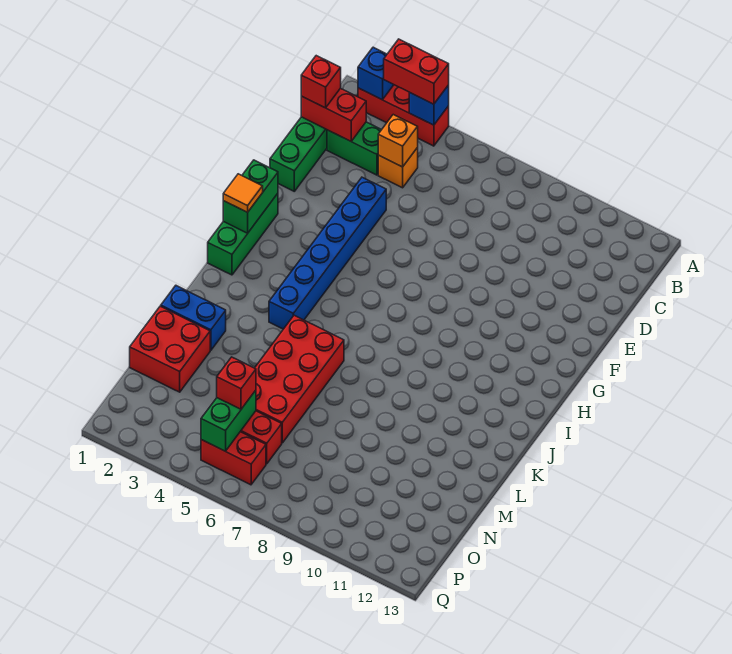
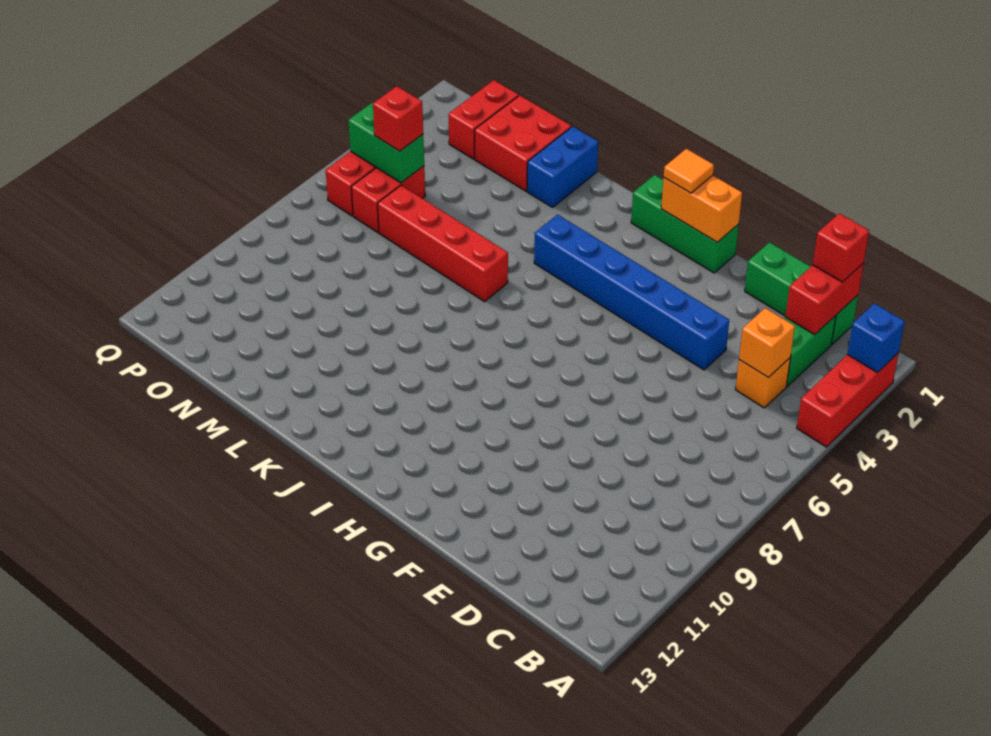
red brick A3:A4 level 3 -> red brick O1:O2 level 1
blue brick A4 level 2 -> none
green brick G1:H1 level 2 -> orange brick G1:H1 level 2
red brick K5:N6 level 1 -> red brick K6:N6 level 1

